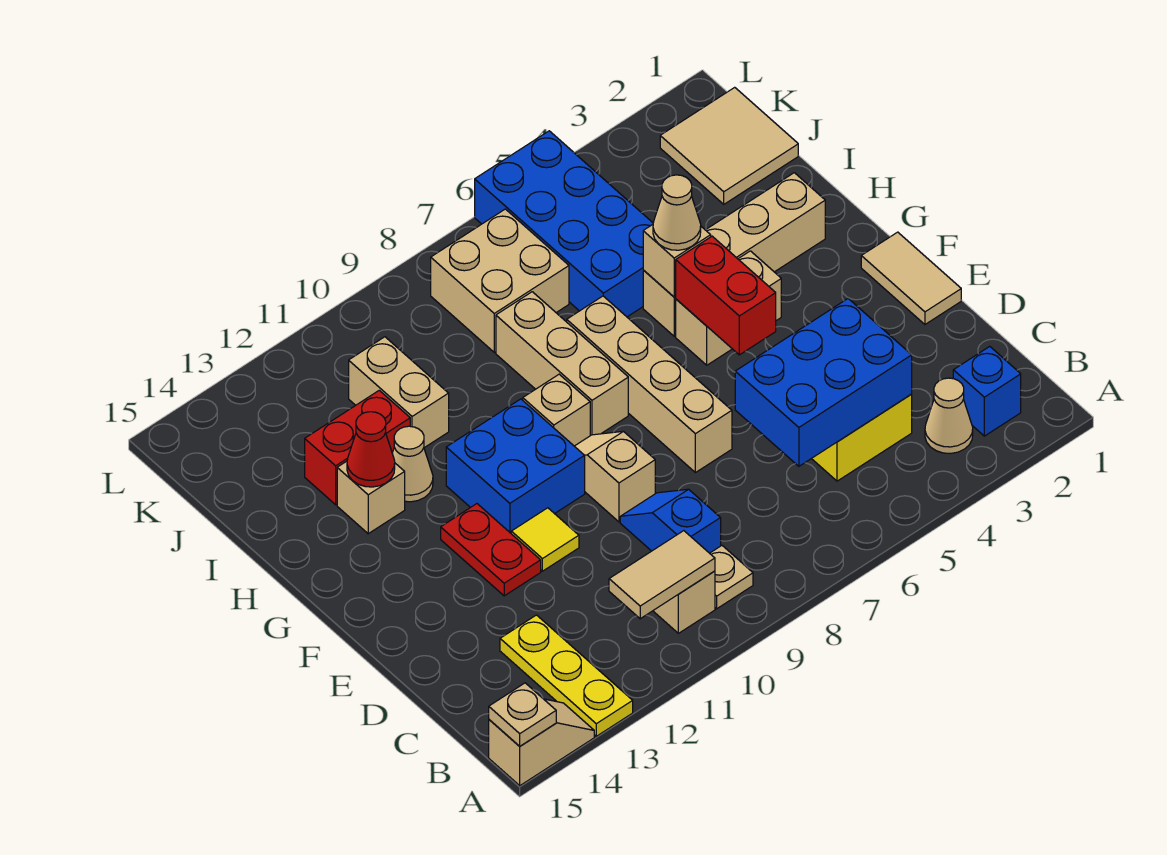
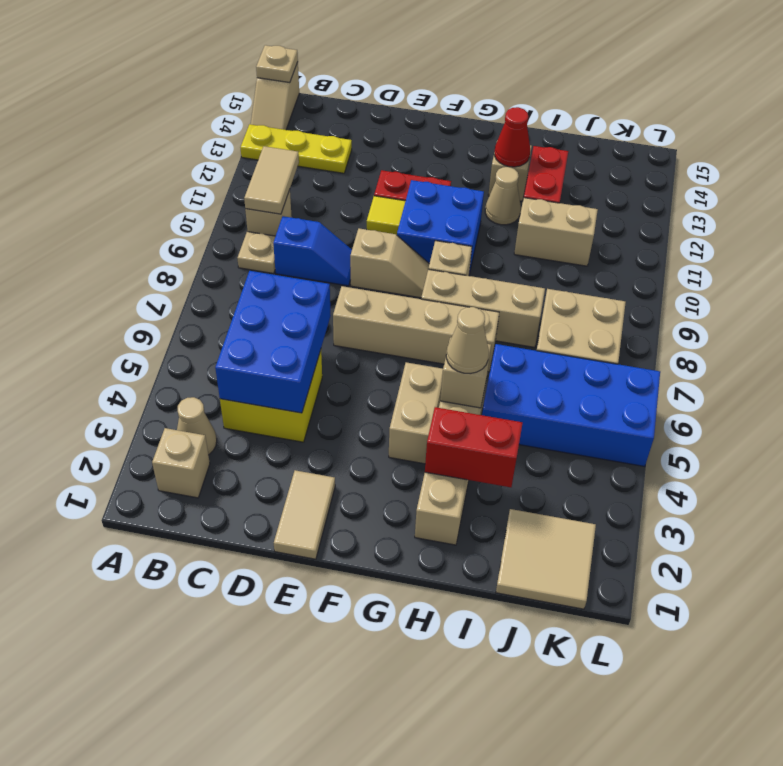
blue brick B2 level 1 -> tan brick B2 level 1
tan tile E1:F1 level 1 -> tan tile E1:E2 level 1
red brick F5:G5 level 2 -> red brick H3:I3 level 2

